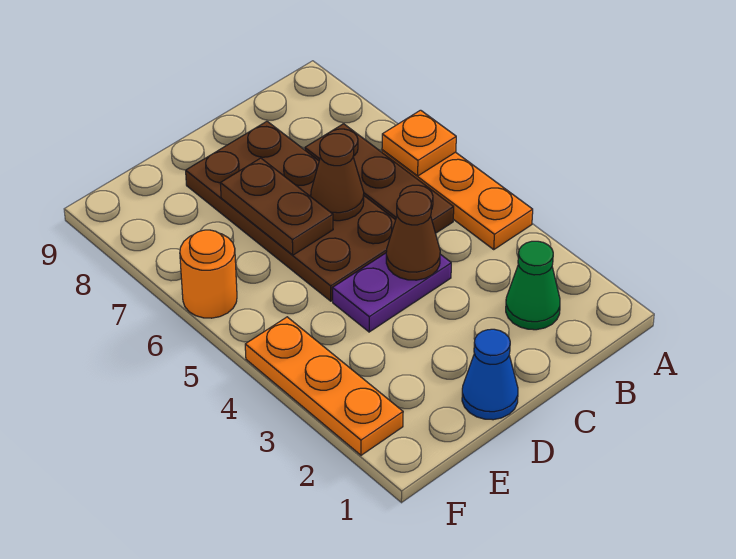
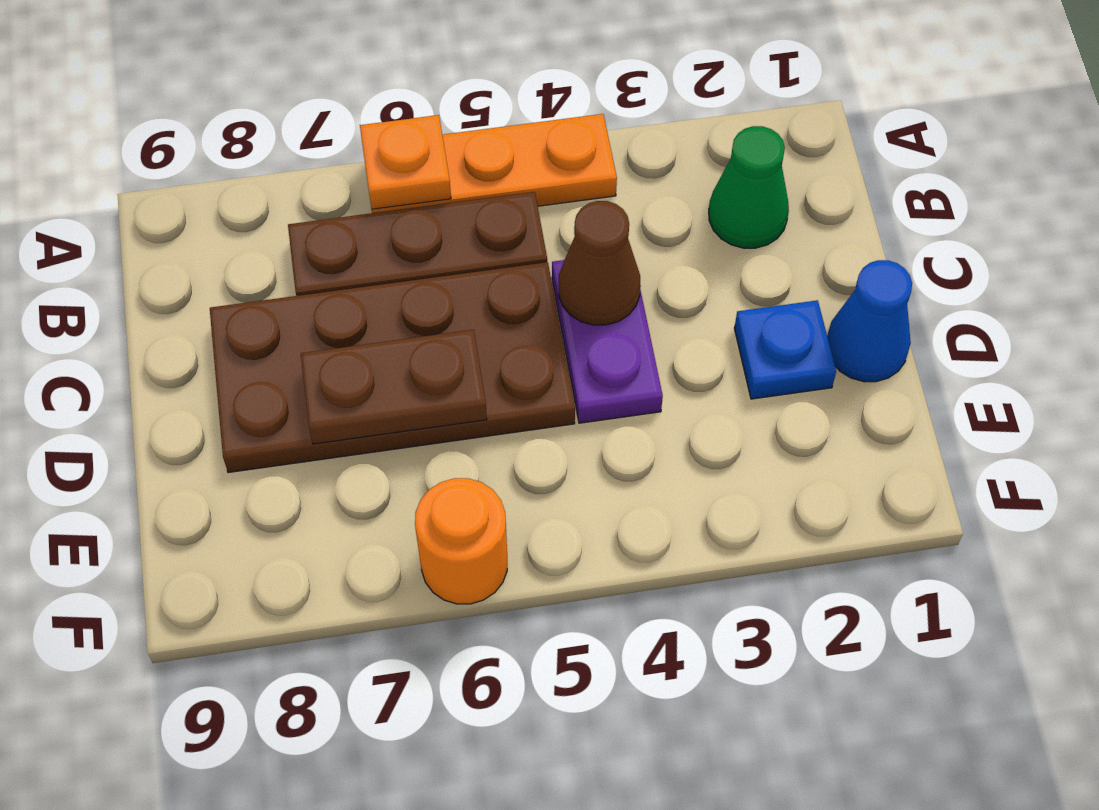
brown cone C6 level 2 -> none
none -> blue plate D2 level 1
orange plate F2:F4 level 1 -> none

